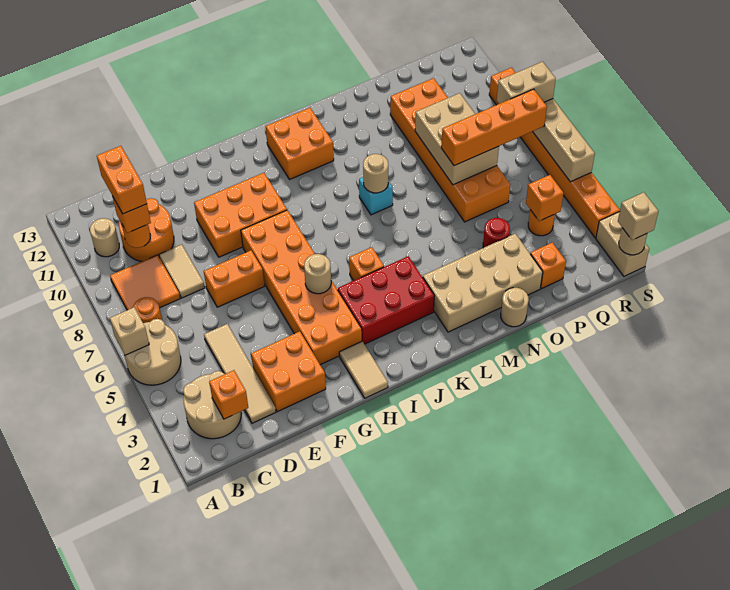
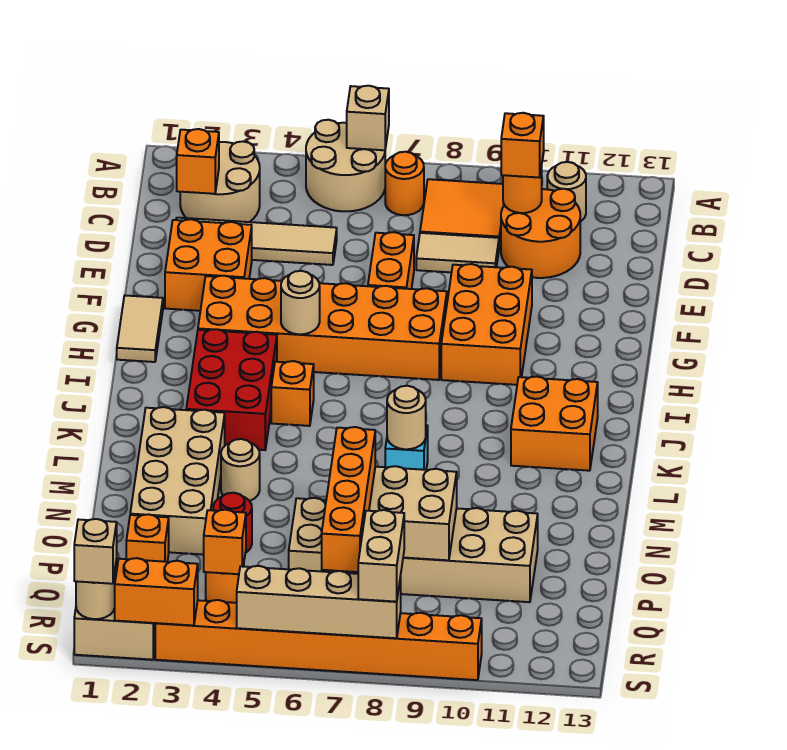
orange brick C10:C11 level 4 -> orange brick S2:S3 level 2
tan tile H1:H2 level 1 -> tan tile G1:H1 level 1
tan round brick N1 level 1 -> tan round brick M4 level 1
orange brick O6:P11 level 1 -> tan brick O6:P11 level 1

